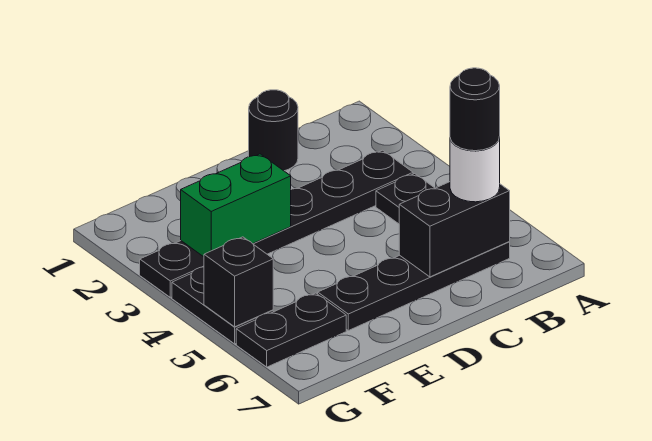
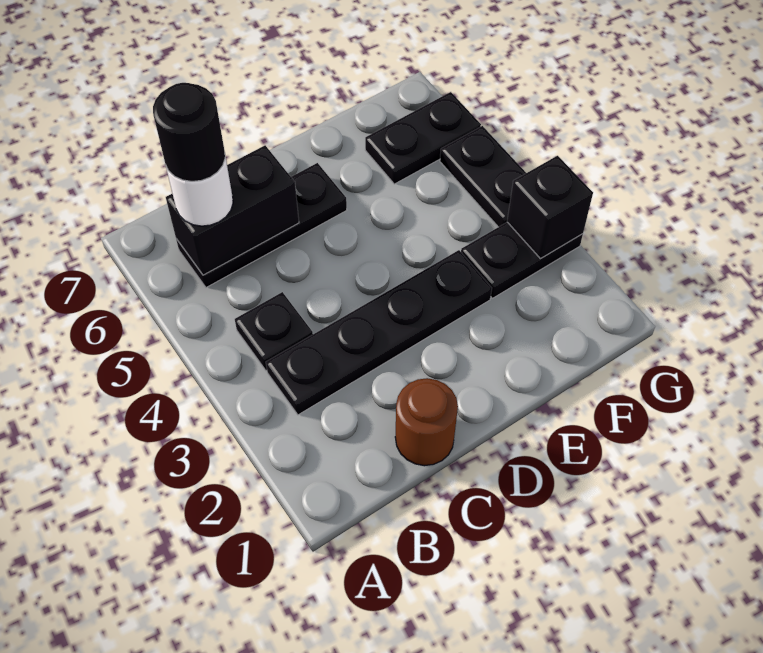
black plate B6:E6 level 1 -> black plate B6:D6 level 1
black round brick C1 level 1 -> brown round brick C1 level 1
green brick E3:F3 level 2 -> none
black brick G5 level 2 -> black brick G3 level 2

